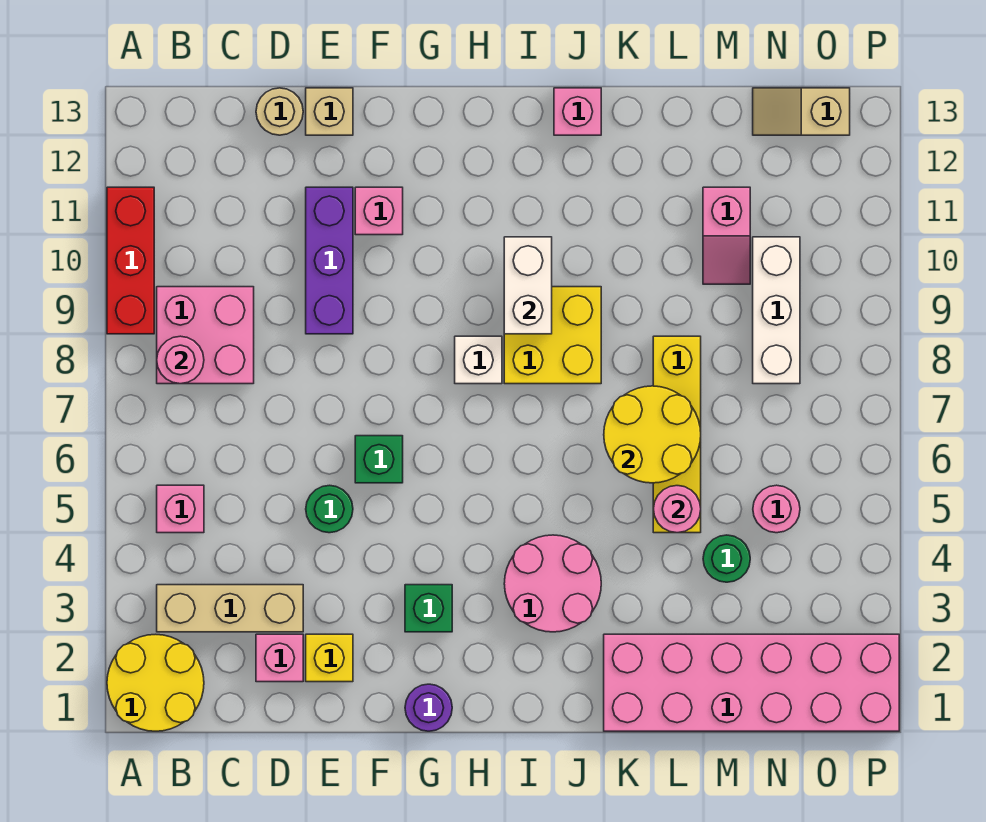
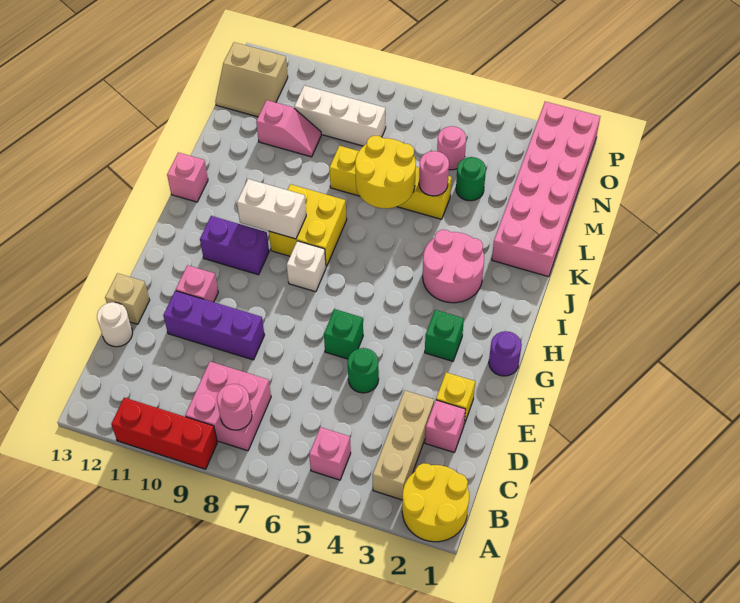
tan round brick D13 level 1 -> white round brick D13 level 1
none -> purple brick H10:H11 level 1
tan slope N13:O13 level 1 top O -> tan slope N12:O13 level 1 top O

